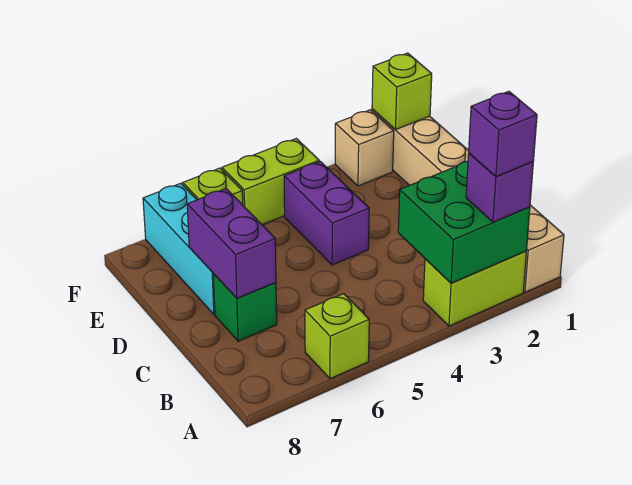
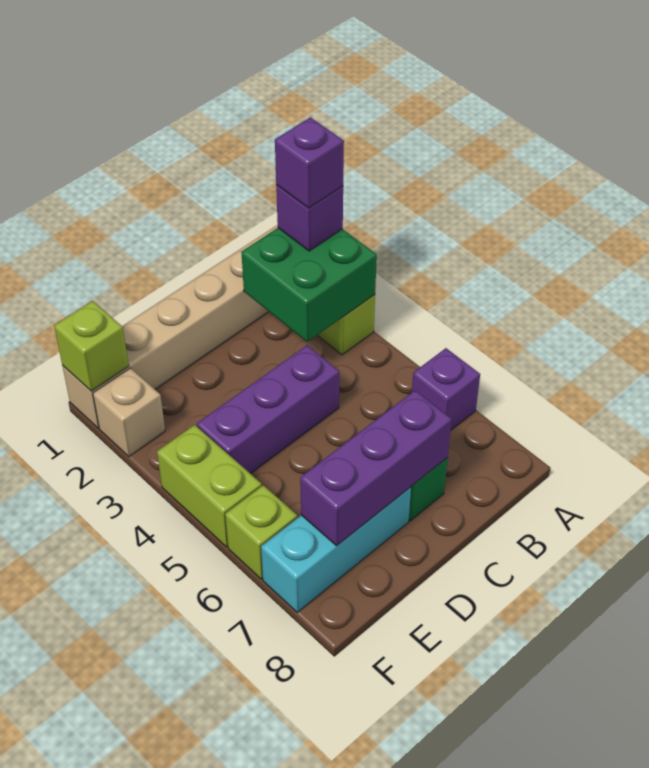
lime brick A6 level 1 -> purple brick A6 level 1
purple brick C7:D7 level 2 -> purple brick C7:E7 level 2
purple brick D4:E4 level 1 -> purple brick C4:E4 level 1

